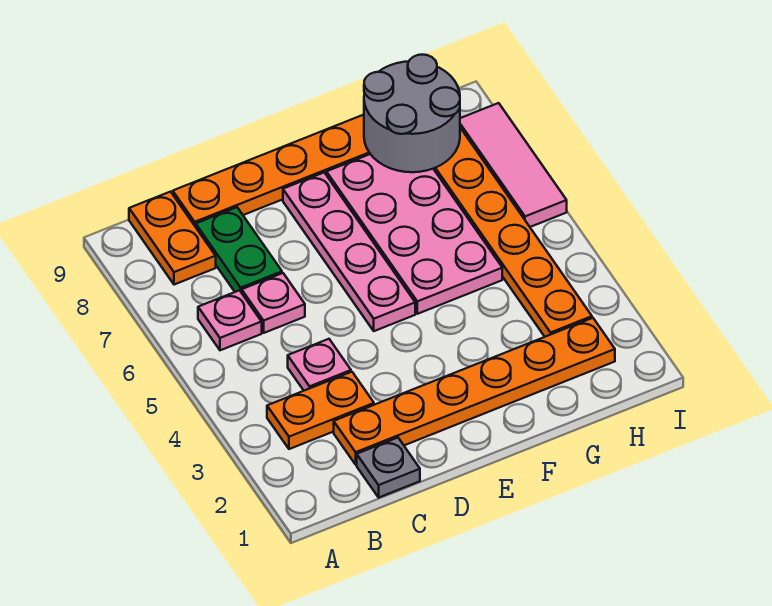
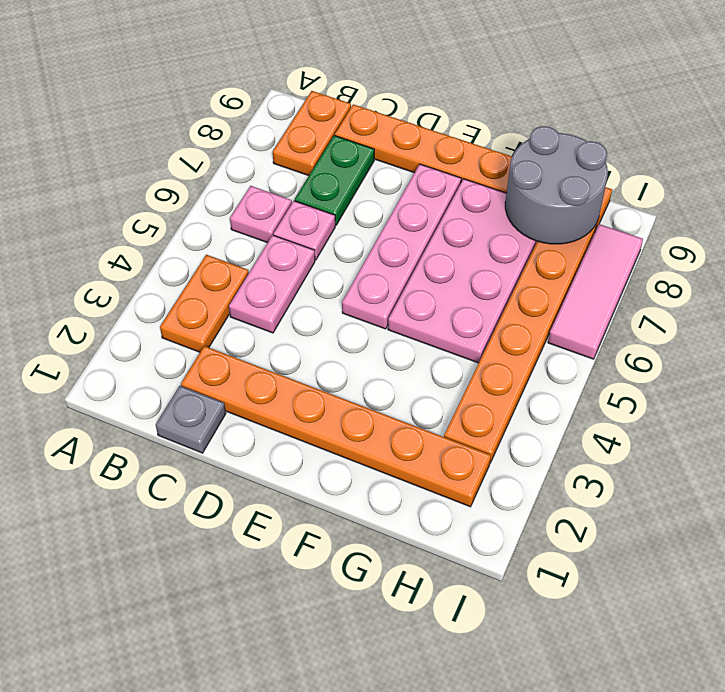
orange plate B3:C3 level 1 -> orange plate B3:B4 level 1
pink plate C4 level 1 -> pink plate C4:C5 level 1

